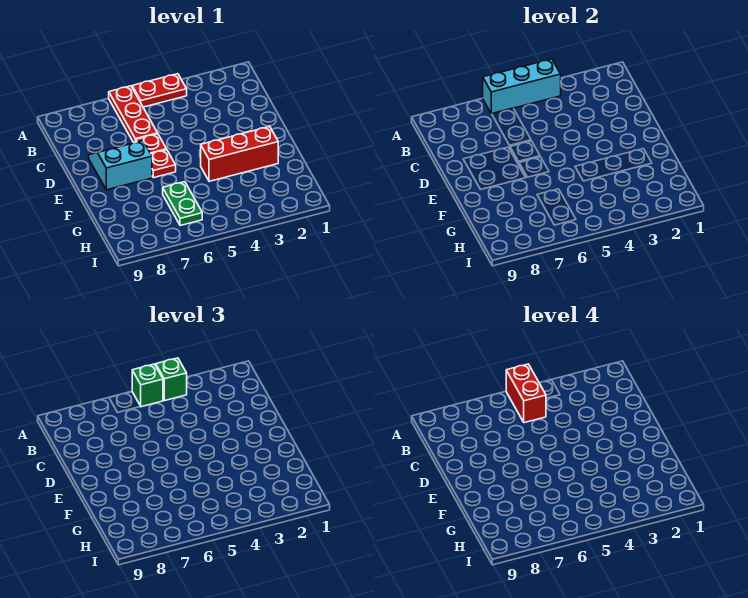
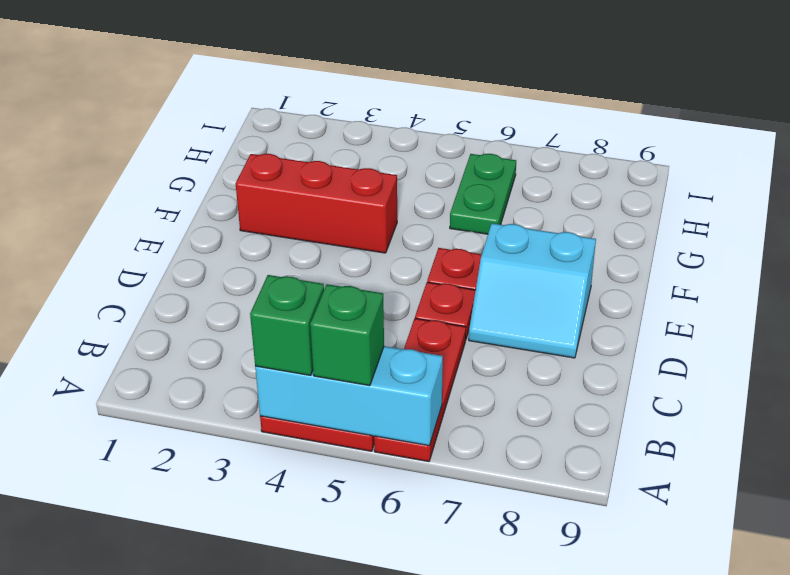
red brick A5:B5 level 4 -> none

